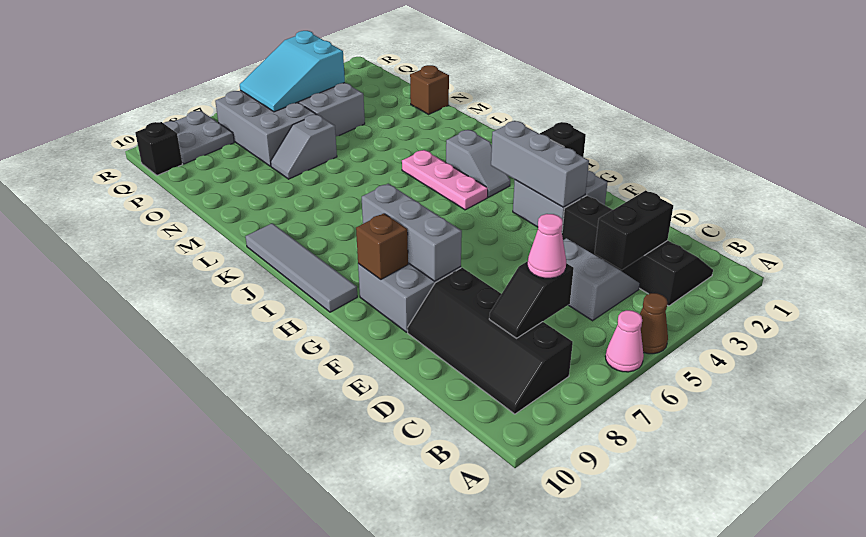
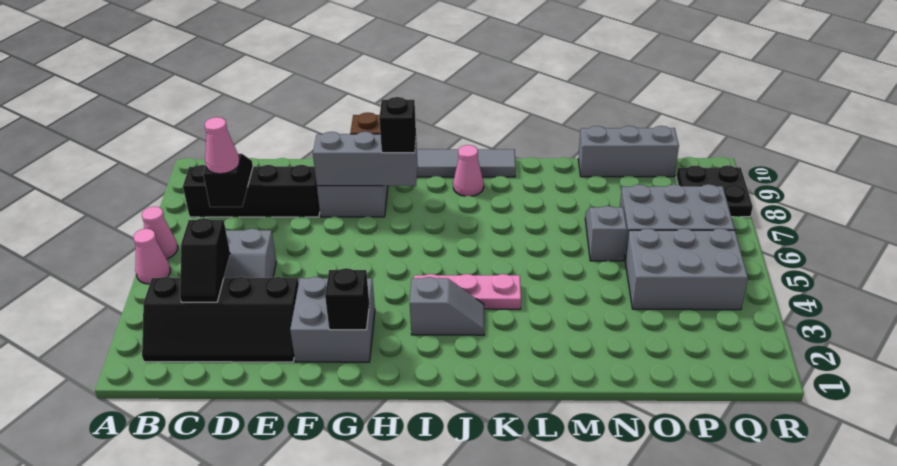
brown cone A5 level 1 -> pink cone A5 level 1
black brick C3:C4 level 2 -> black slope C3:C4 level 2 top 4
grey brick F3:H3 level 2 -> grey brick N10:P10 level 1
grey slope I3:J3 level 1 top J -> grey slope I3:J3 level 1 top I
none -> pink cone J9 level 1
brown brick N1 level 1 -> none
cyan slope P4:Q6 level 2 top 4 -> none
grey plate Q8:R9 level 1 -> black plate Q8:R9 level 1
black brick Q10 level 1 -> black brick H8 level 3

